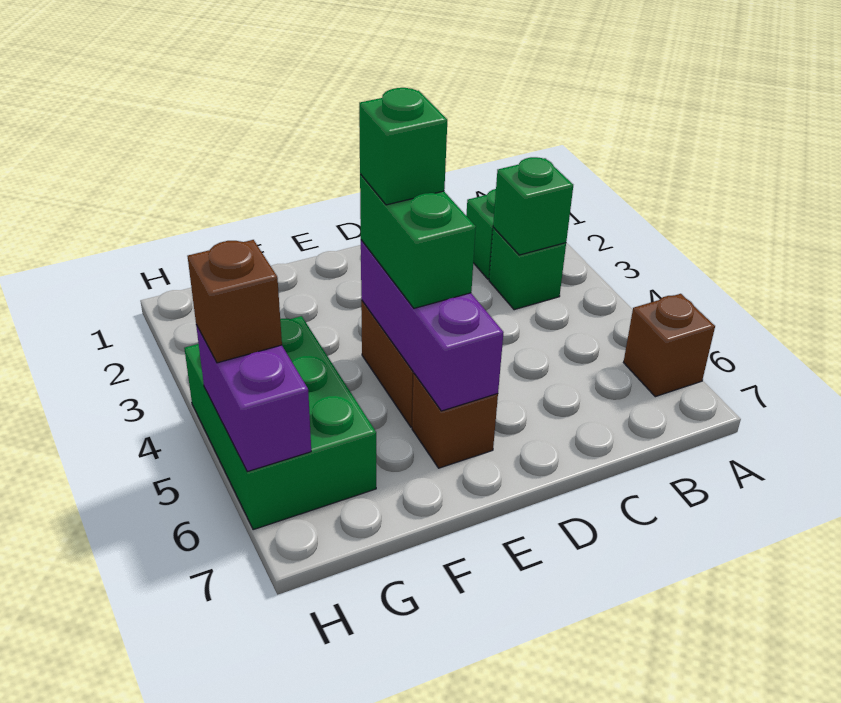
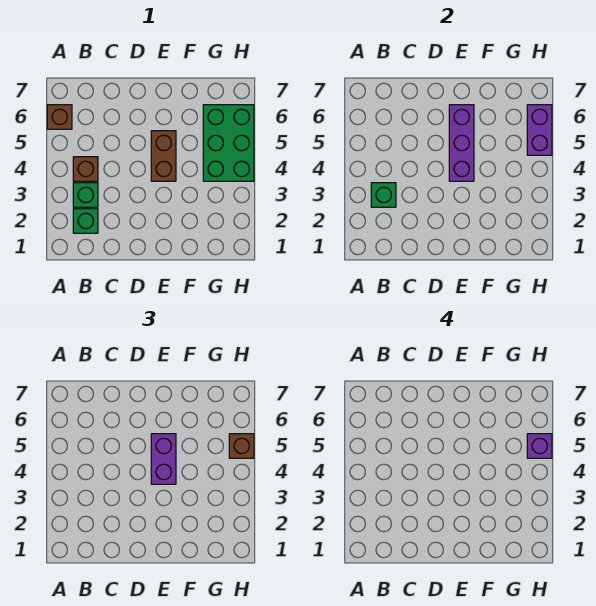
green brick E4:E5 level 3 -> purple brick E4:E5 level 3
green brick E4 level 4 -> none
brown brick E6 level 1 -> brown brick B4 level 1
none -> purple brick H5 level 4

